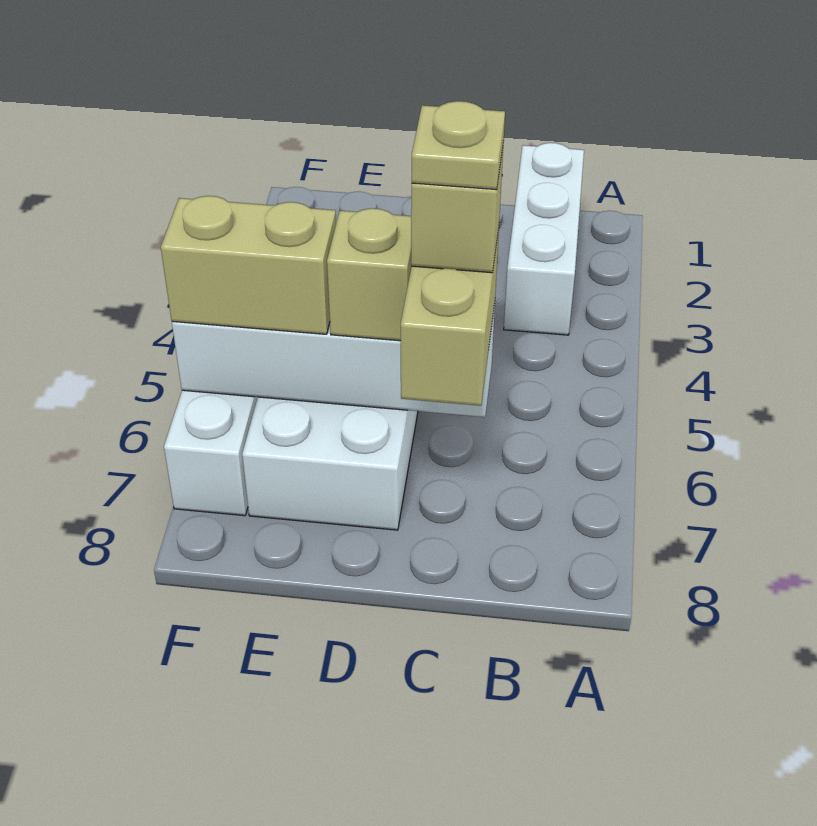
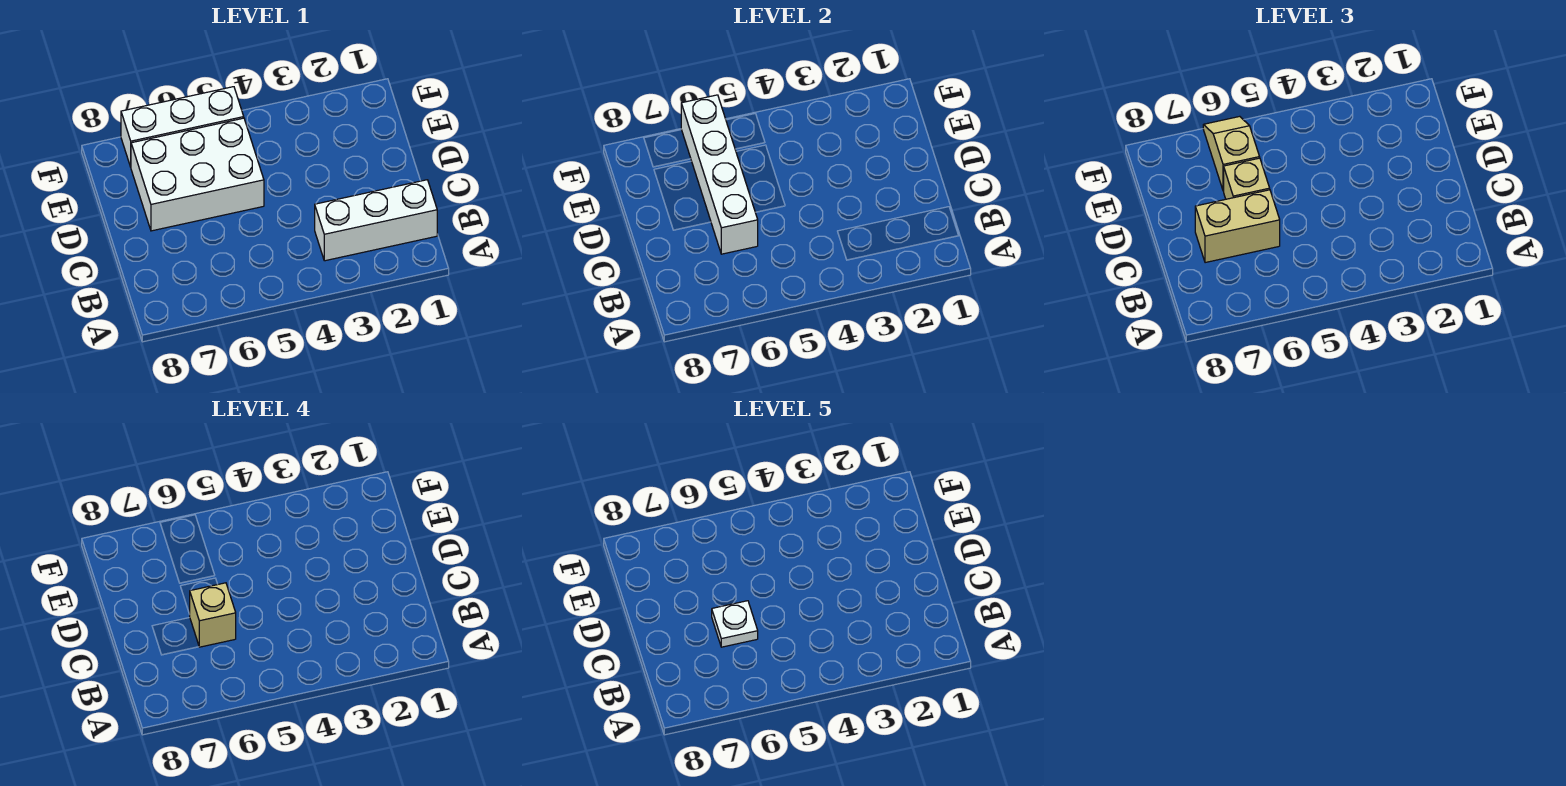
tan plate C6 level 5 -> white plate C6 level 5
tan brick E6:F6 level 3 -> tan slope E6:F6 level 3 top E

